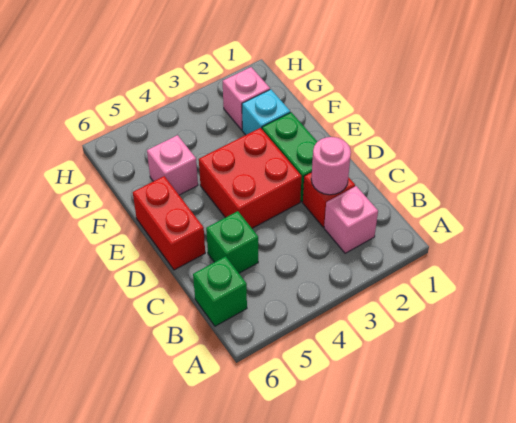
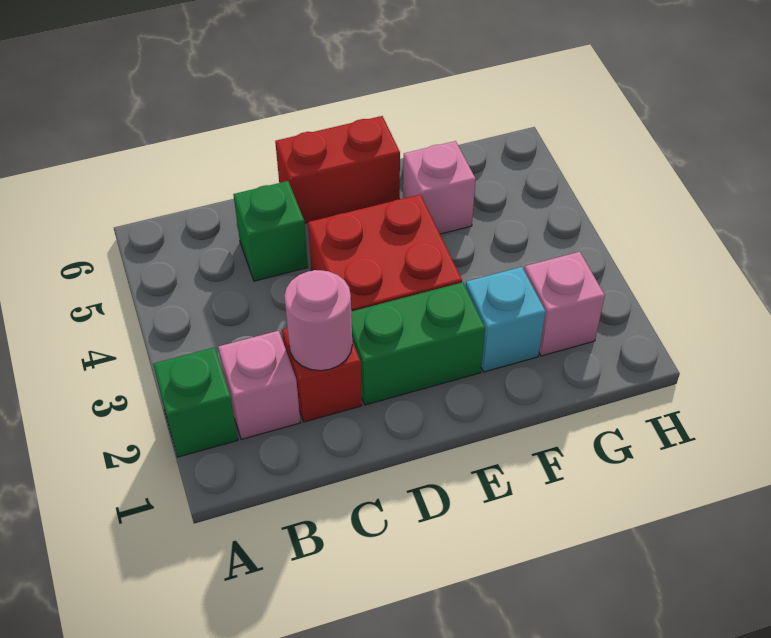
green brick B6 level 1 -> green brick A2 level 1

